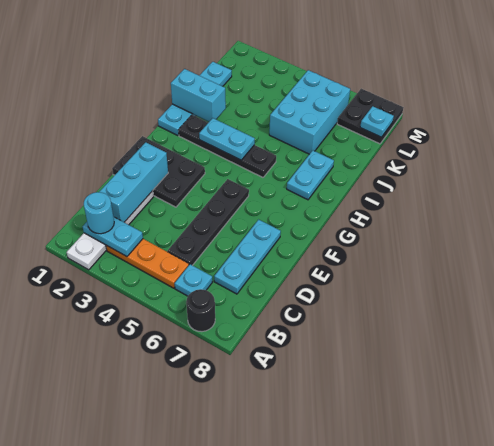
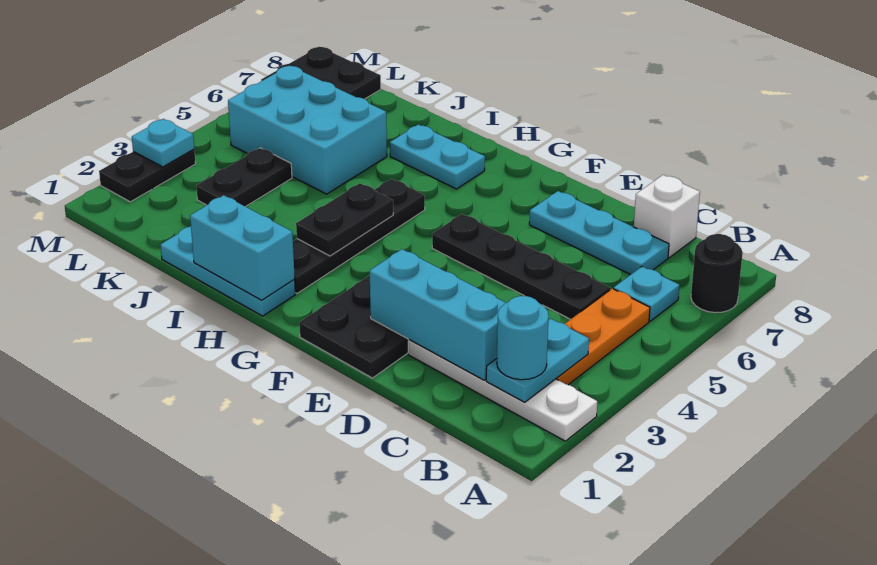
none -> white brick C8 level 1
cyan plate H1:K1 level 1 -> cyan plate H1:J1 level 1
cyan plate H3:H4 level 2 -> black plate H3:H4 level 2
cyan brick I1:I2 level 2 -> cyan brick H1:I1 level 2
none -> black plate K3:K4 level 1
cyan plate L8 level 2 -> cyan plate M3 level 2
none -> black plate M2:M3 level 1

